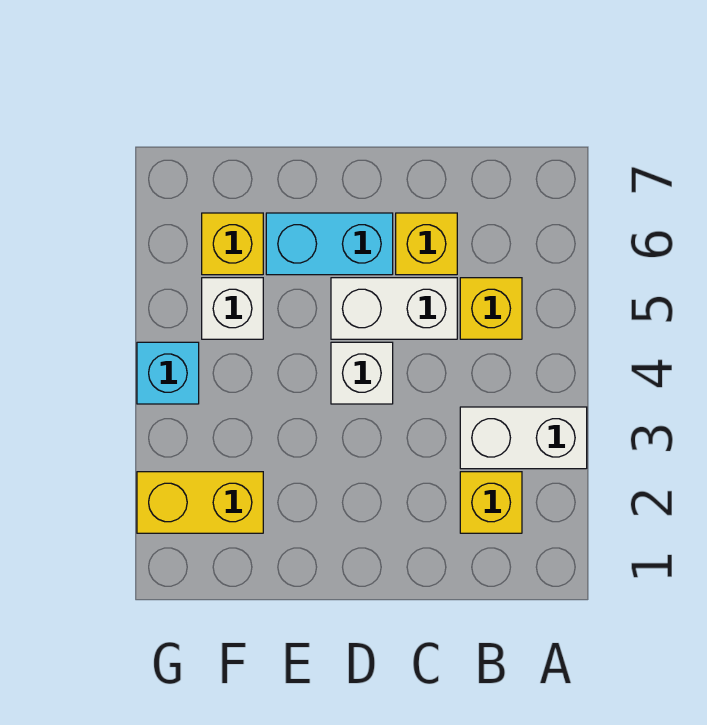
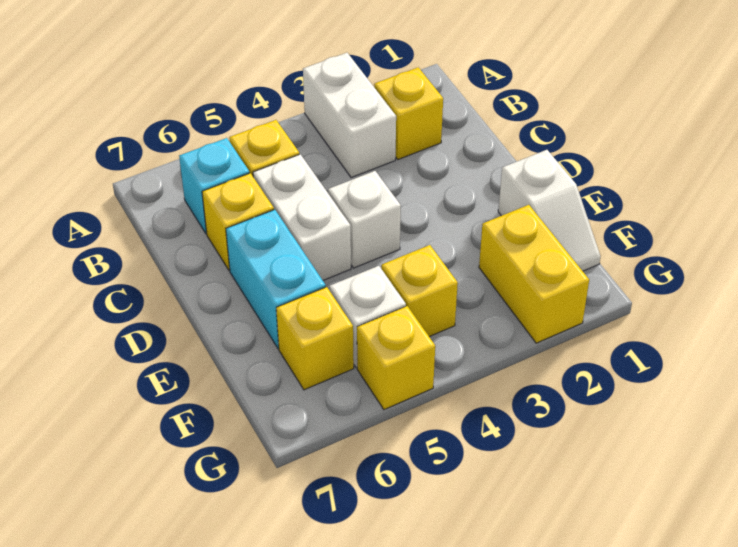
none -> white slope E1:F1 level 1 top E
none -> yellow brick F4 level 1
cyan brick G4 level 1 -> cyan brick B6 level 1
none -> yellow brick G5 level 1

